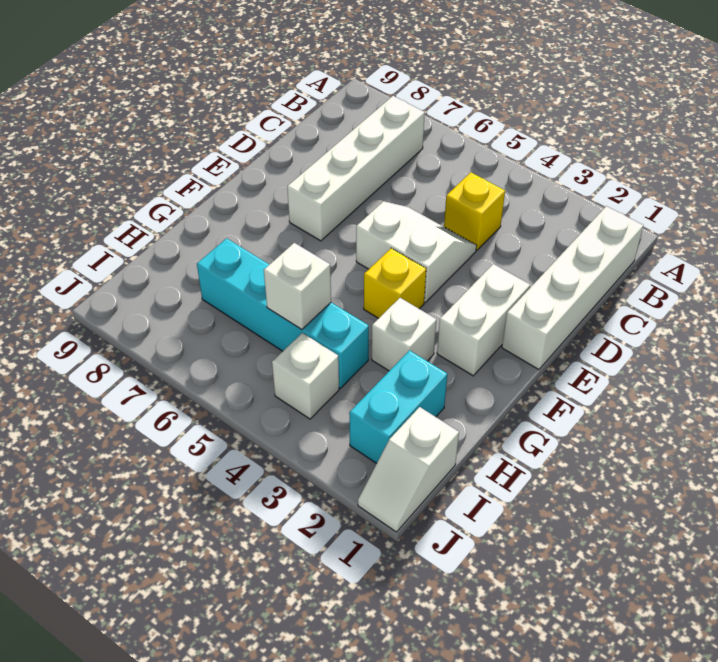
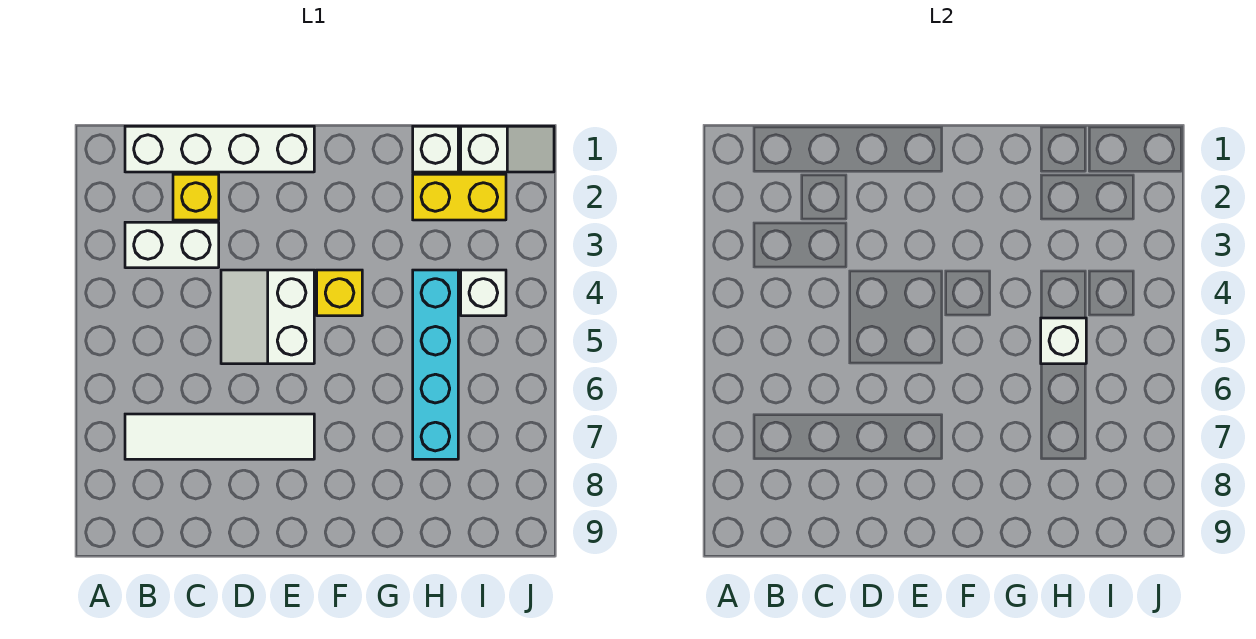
white brick B7:E7 level 1 -> white tile B7:E7 level 1
yellow brick C4 level 1 -> yellow brick C2 level 1
white brick E2:F2 level 1 -> white brick B3:C3 level 1
white brick G3 level 1 -> white brick H1 level 1
cyan brick H2:I2 level 1 -> yellow brick H2:I2 level 1

